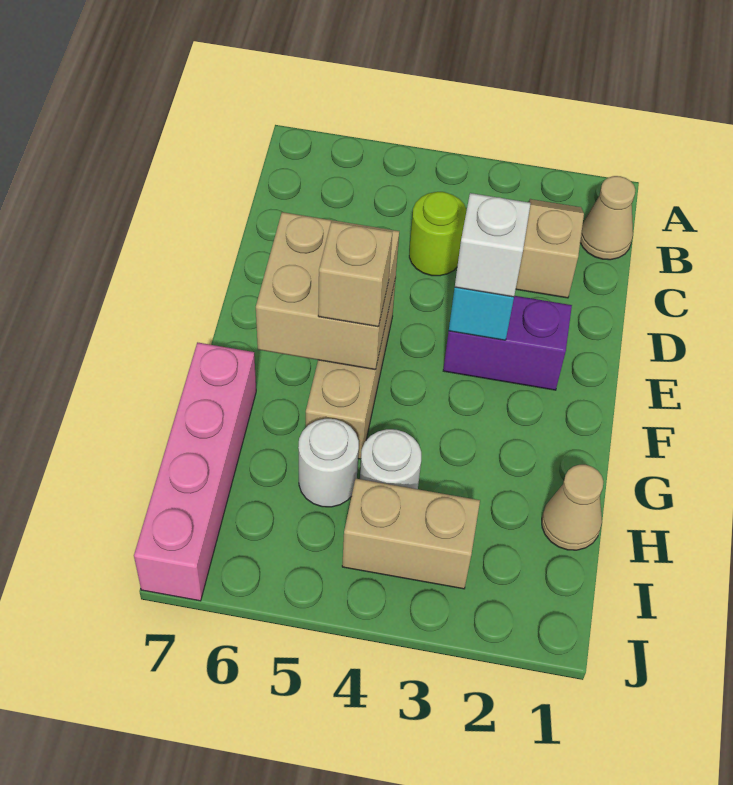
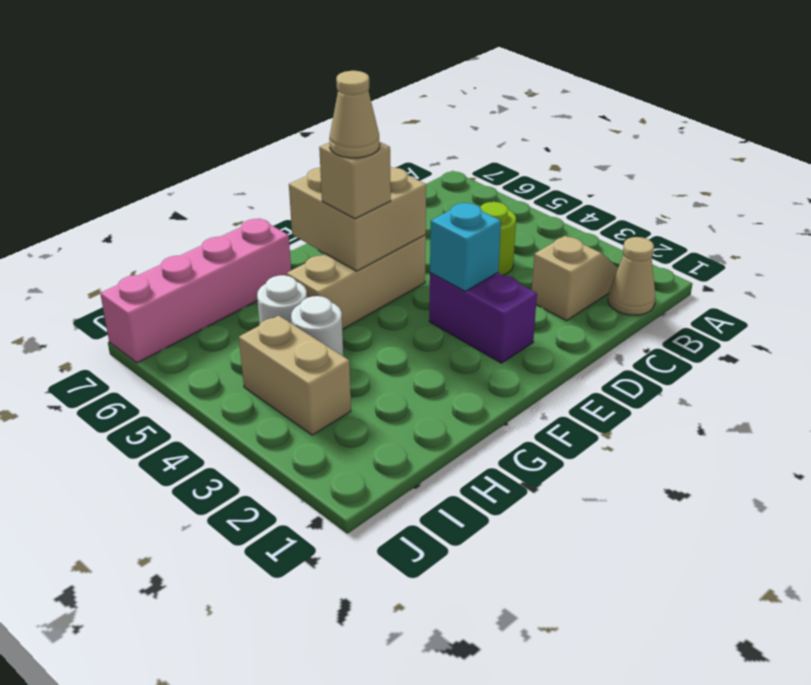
white brick E3 level 3 -> none
tan cone H1 level 1 -> tan cone F5 level 4

